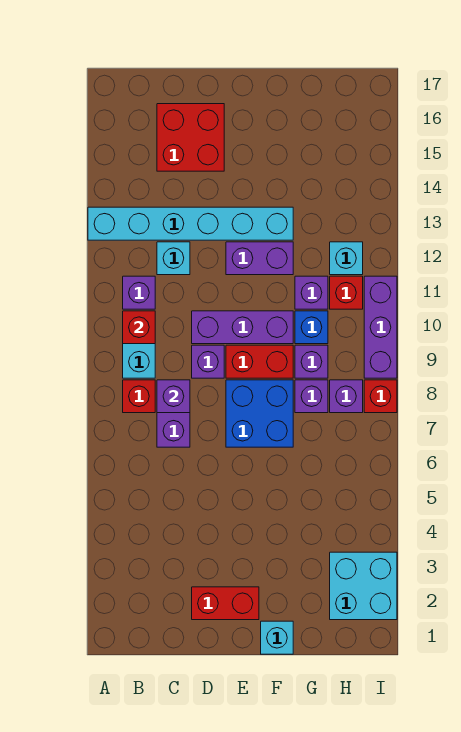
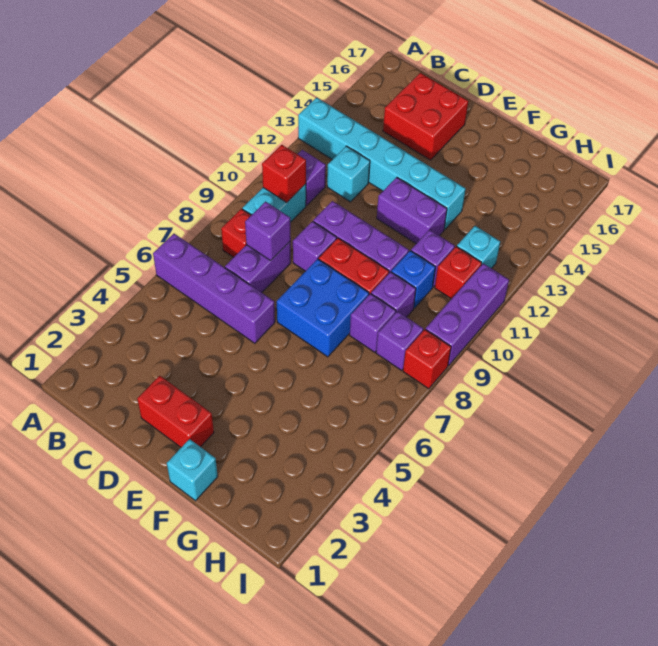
none -> purple brick A6:D6 level 1
cyan brick H2:I3 level 1 -> none

